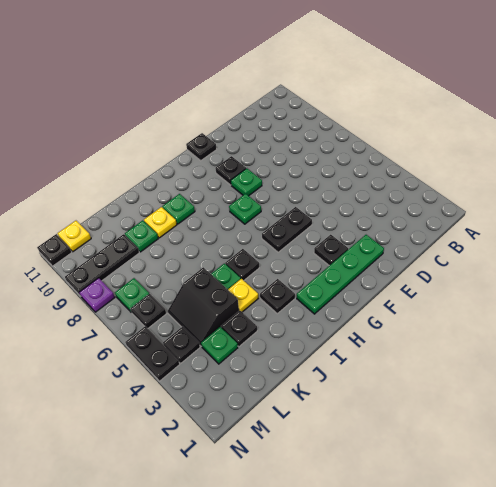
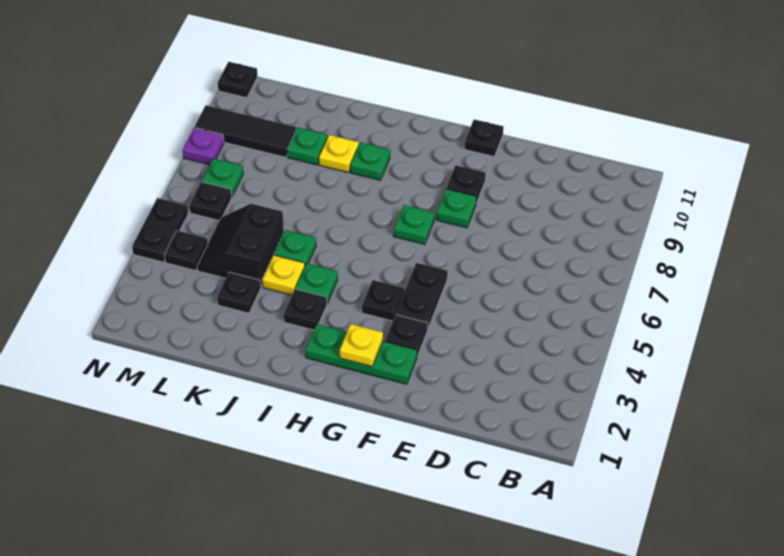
green plate E2:H2 level 1 -> green plate F2:H2 level 1
black plate F5:G5 level 1 -> black plate F4:F5 level 1
black plate I5 level 1 -> black plate G4 level 1
green plate L3 level 1 -> green plate I4 level 1
black plate L9:N9 level 1 -> black tile L9:N9 level 1
yellow plate M11 level 1 -> yellow plate G2 level 2

